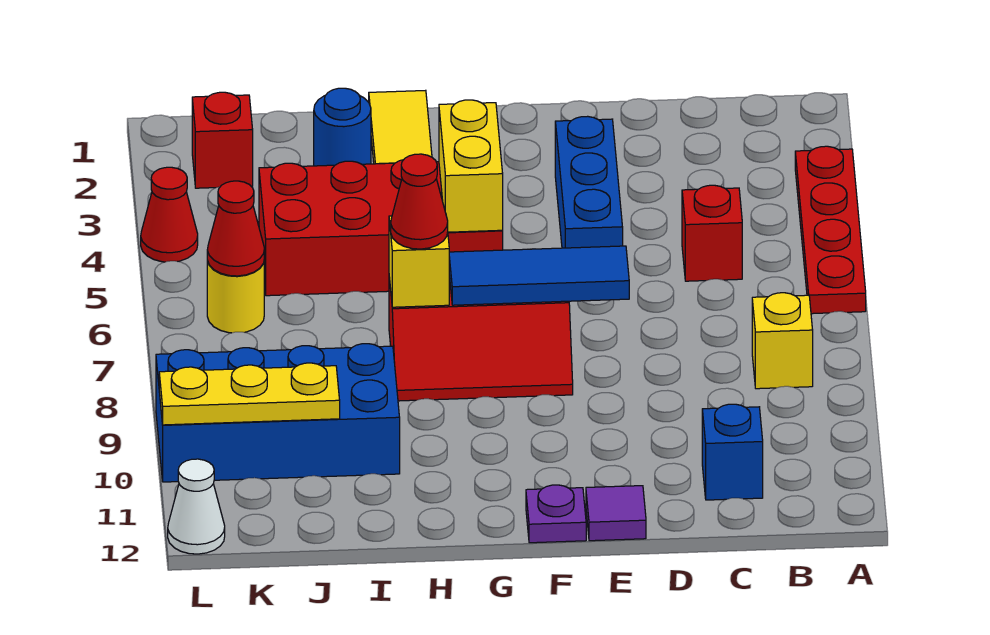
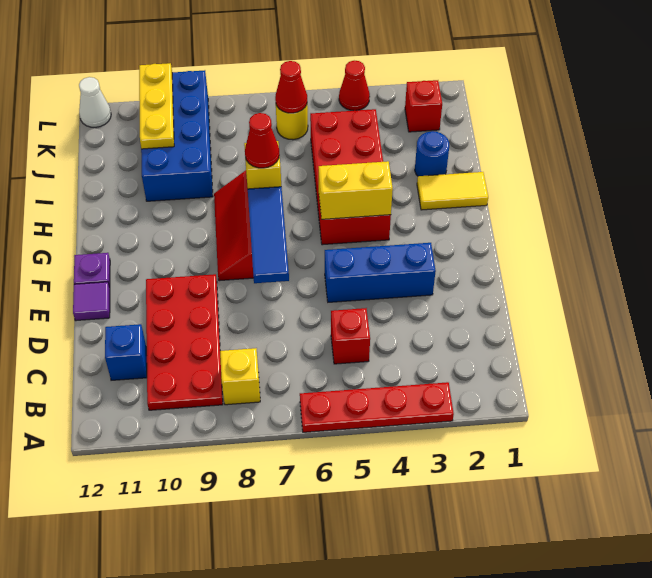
none -> red plate B9:E10 level 1

